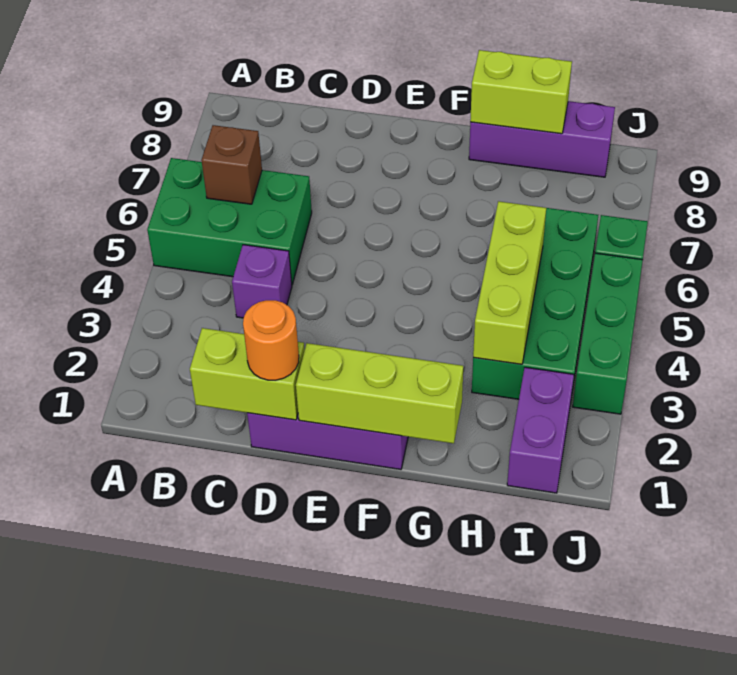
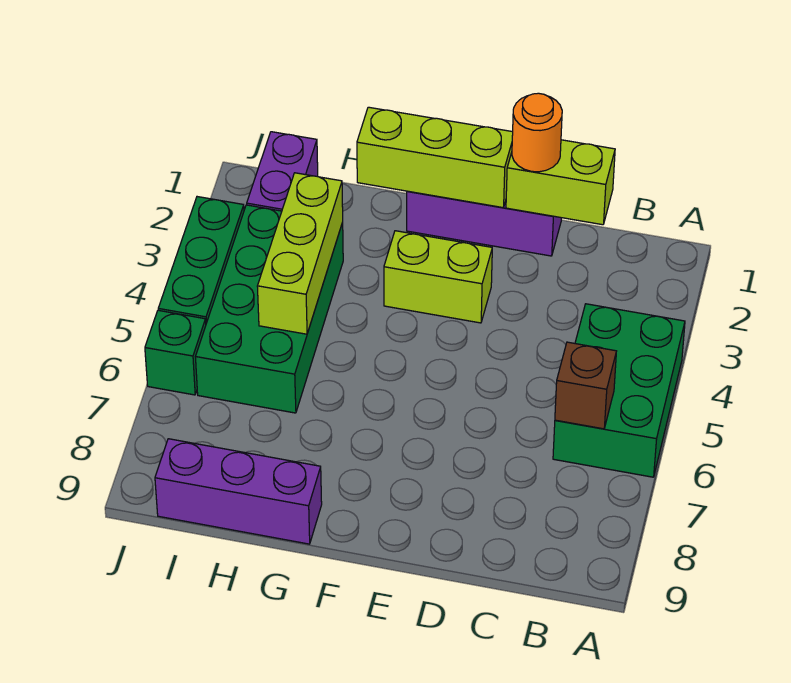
green brick A5:C6 level 1 -> green brick A4:B6 level 1
purple brick C4 level 1 -> none
lime brick G9:H9 level 2 -> lime brick E3:F3 level 1

